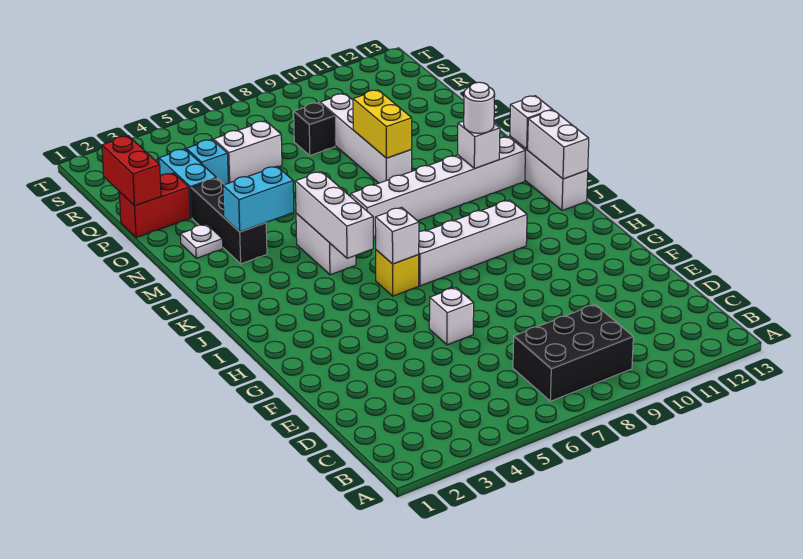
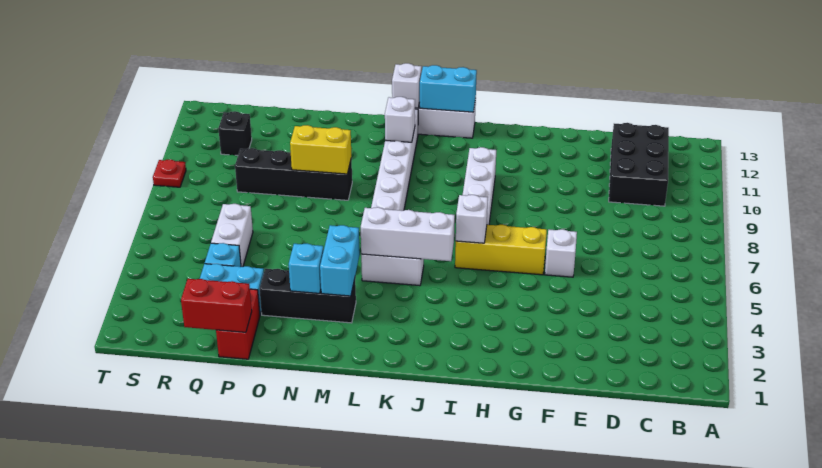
black brick B7:C9 level 1 -> black brick C10:D12 level 1
yellow brick I6 level 1 -> yellow brick G6:I6 level 1
white brick J13:K13 level 2 -> cyan brick J13:K13 level 2
white round brick L11 level 3 -> none
white plate N2 level 1 -> none
none -> cyan brick N3 level 2
white brick N9:Q9 level 1 -> black brick N9:Q9 level 1
black brick Q8 level 1 -> black brick R11 level 1
none -> red plate T9 level 1

